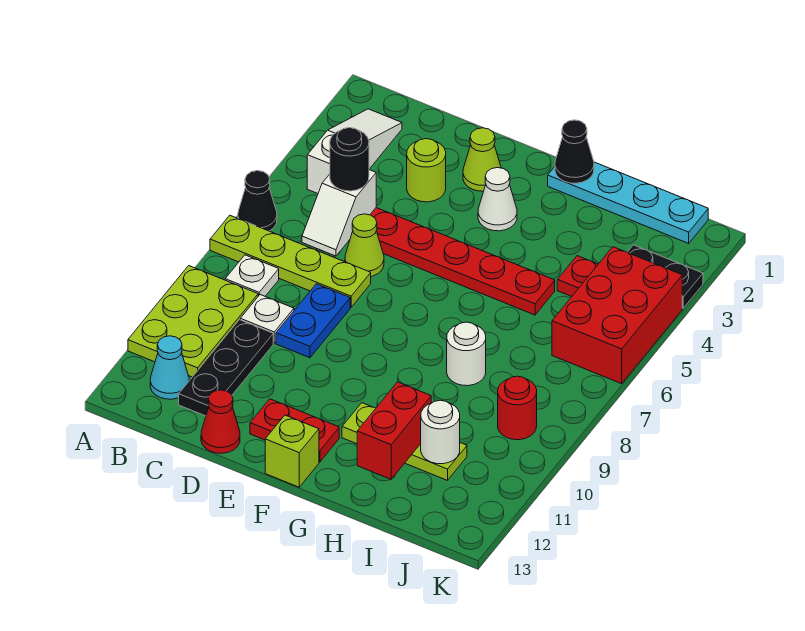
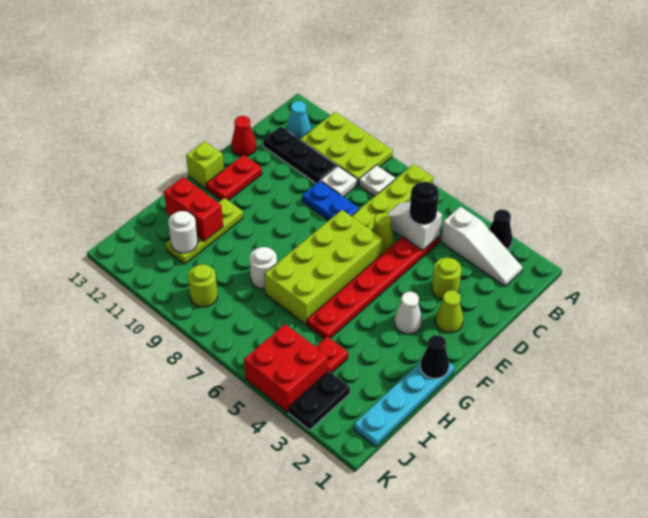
black cone A6 level 1 -> black cone A3 level 1
none -> lime brick E6:H7 level 1
red brick J4:K6 level 1 -> red brick J4:K5 level 1
red round brick J9 level 1 -> lime round brick J9 level 1

